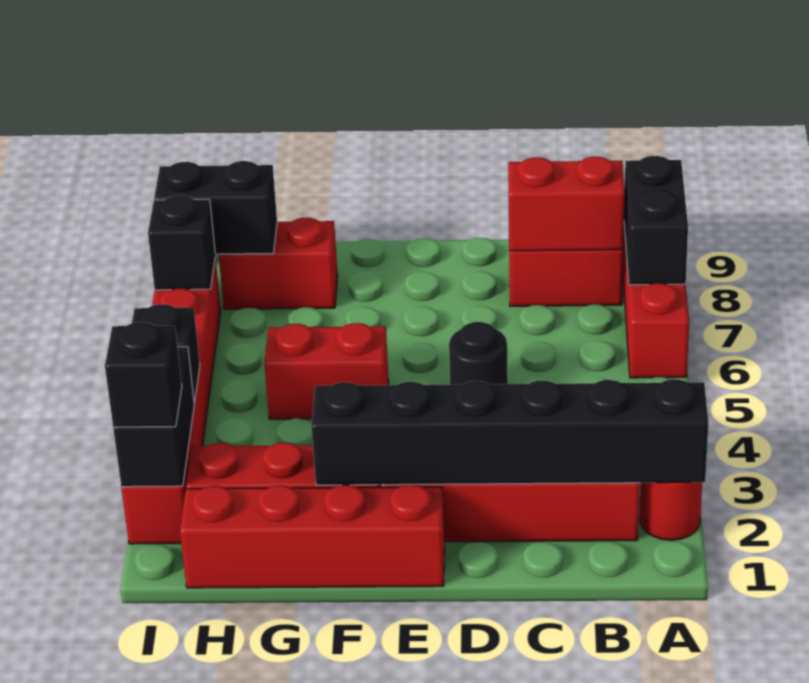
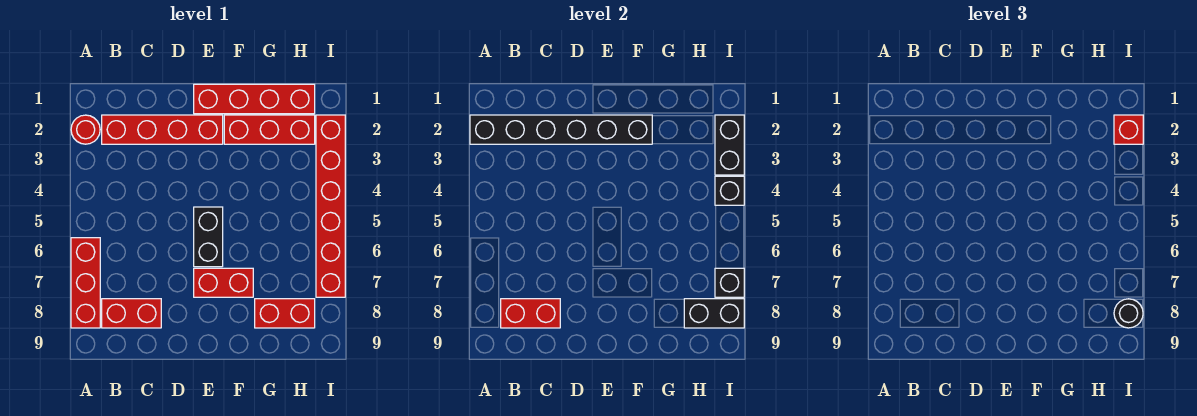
black brick A7:A8 level 2 -> black brick E5:E6 level 1
black round brick D5 level 1 -> black round brick I8 level 3
red brick F5:G5 level 1 -> red brick E7:F7 level 1
black brick I2 level 3 -> red brick I2 level 3

